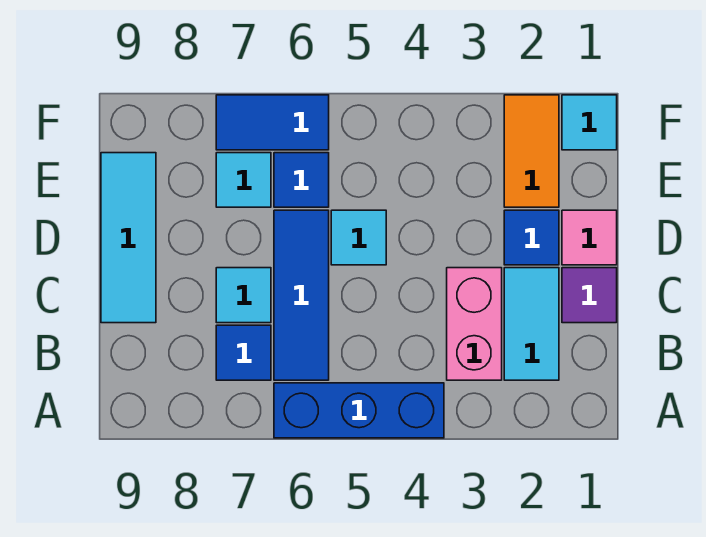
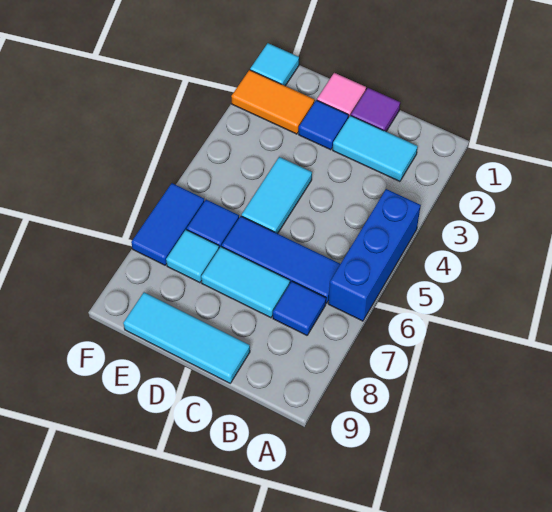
pink brick B3:C3 level 1 -> none
cyan tile C7 level 1 -> cyan tile C7:D7 level 1
cyan tile D5 level 1 -> cyan tile D4:D5 level 1

